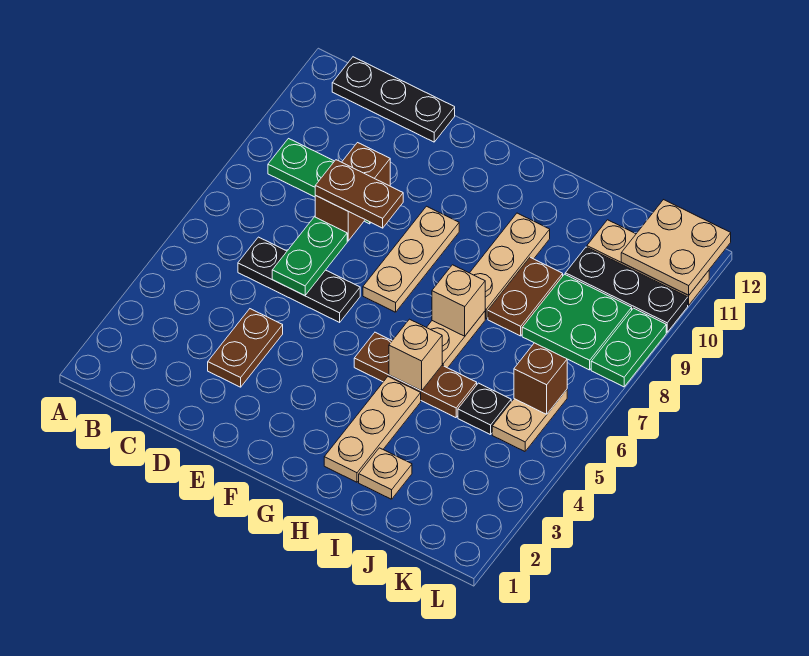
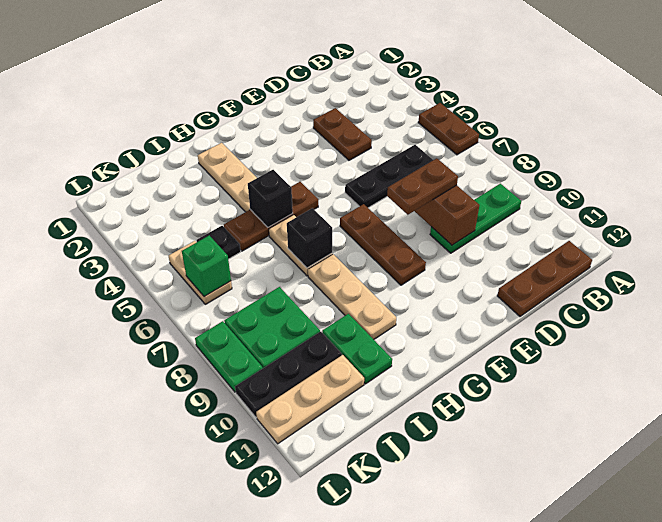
black plate B12:D12 level 1 -> brown plate B12:D12 level 1
green plate D6:D7 level 2 -> green plate I10:I11 level 1
tan plate F7:F9 level 1 -> brown plate F7:F9 level 1
tan brick H5 level 2 -> black brick H5 level 2
tan brick H7 level 2 -> black brick H7 level 2
tan plate I2 level 1 -> none
brown plate I8:I9 level 1 -> brown plate A5:A6 level 1
brown brick K6 level 2 -> green brick K6 level 2
tan plate K11:L12 level 2 -> none

